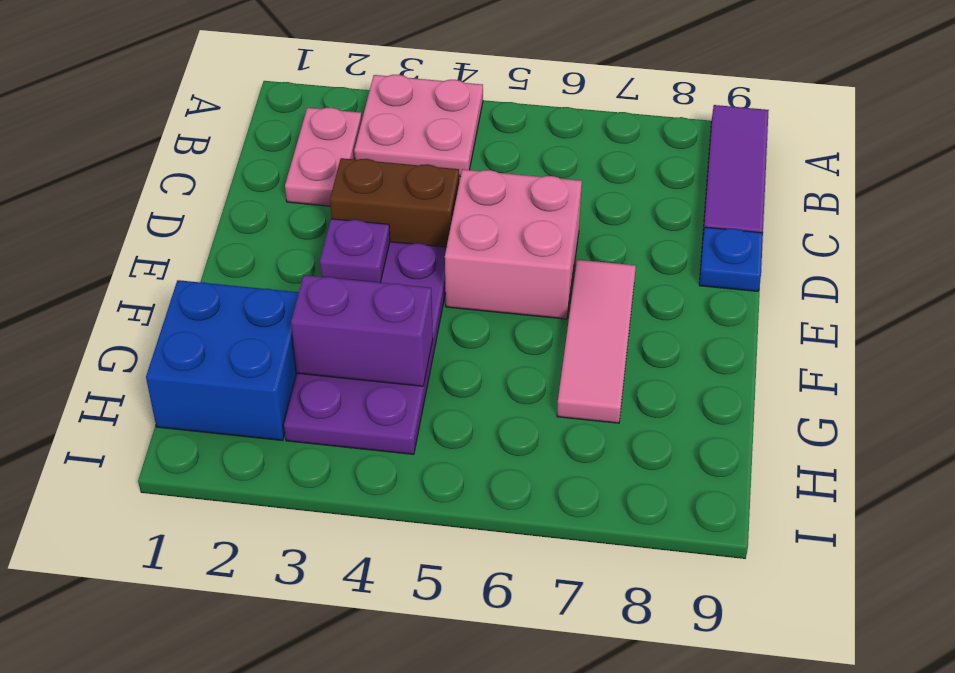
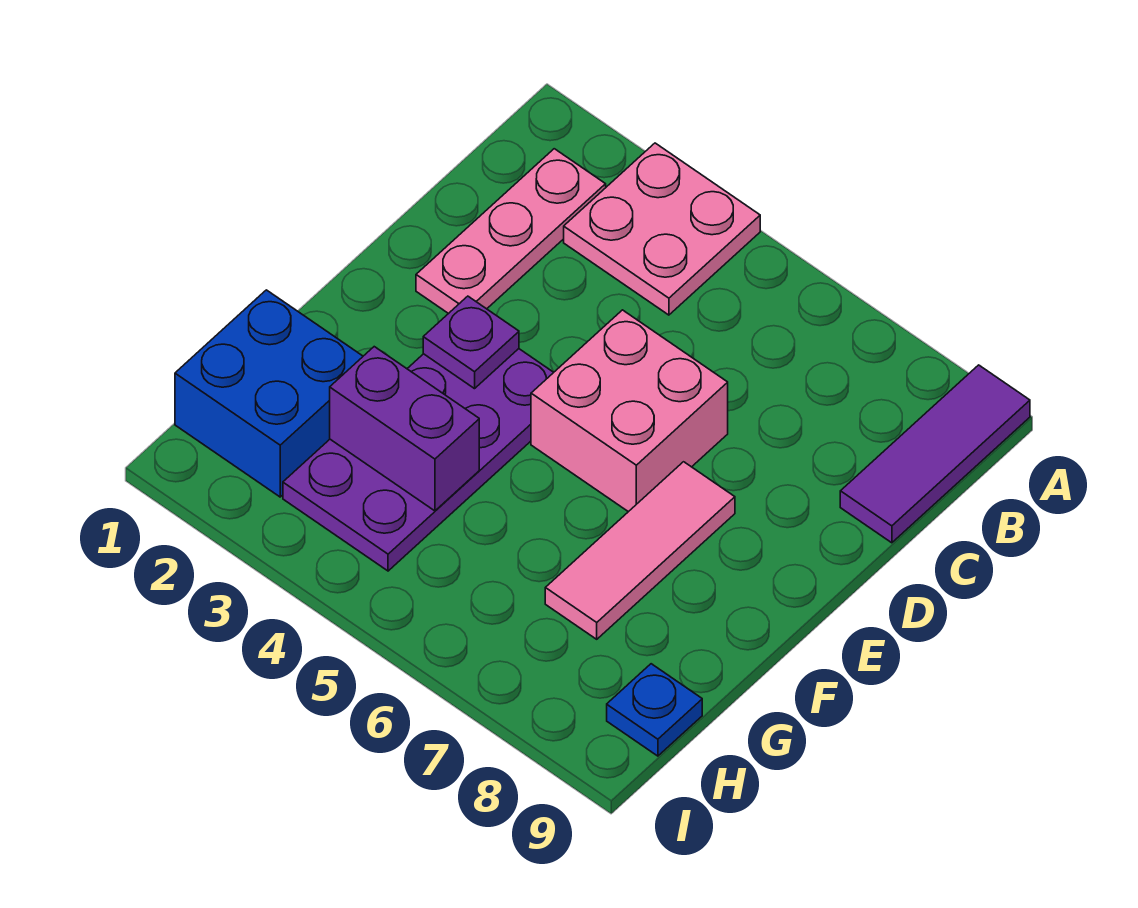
pink plate B2:C2 level 1 -> pink plate B2:D2 level 1
brown brick D3:D4 level 1 -> none
blue plate D9 level 1 -> blue plate H9 level 1

